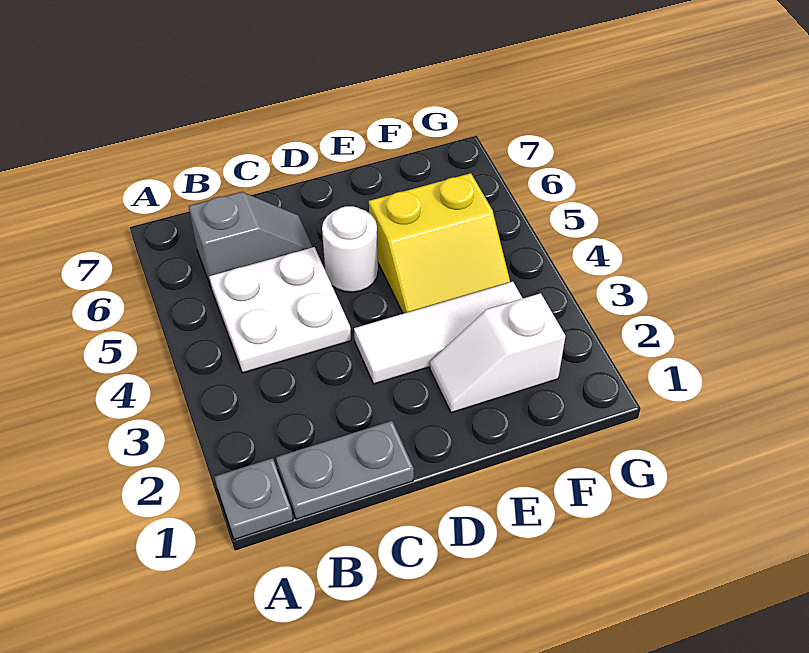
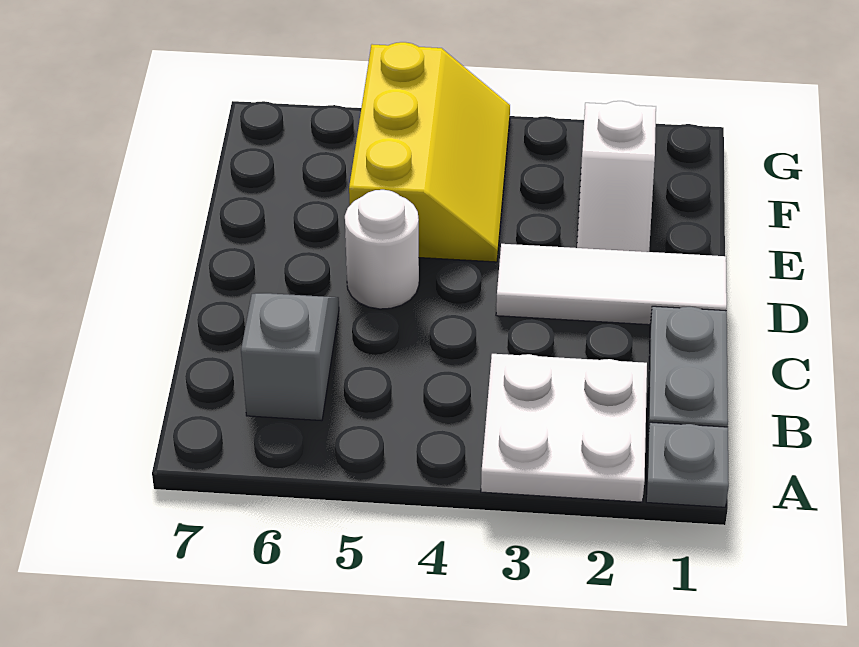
white plate B4:C5 level 1 -> white plate A2:B3 level 1
white tile D3:F3 level 1 -> white tile D1:D3 level 1
yellow slope E4:F5 level 1 top 5 -> yellow slope E4:G5 level 1 top 5

